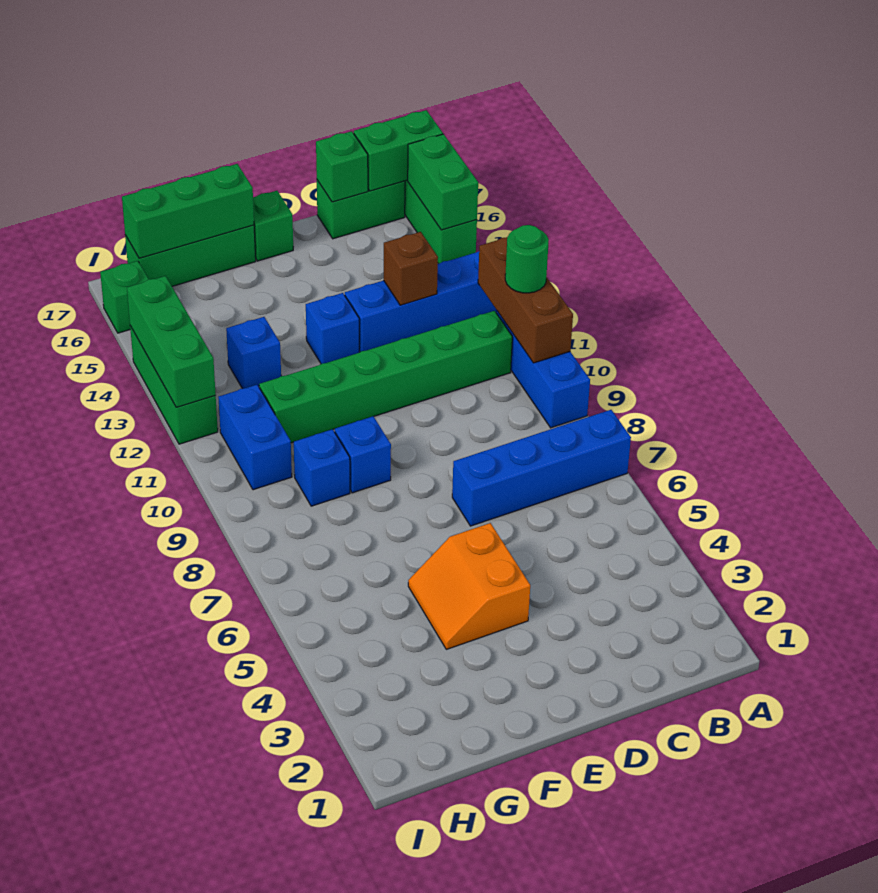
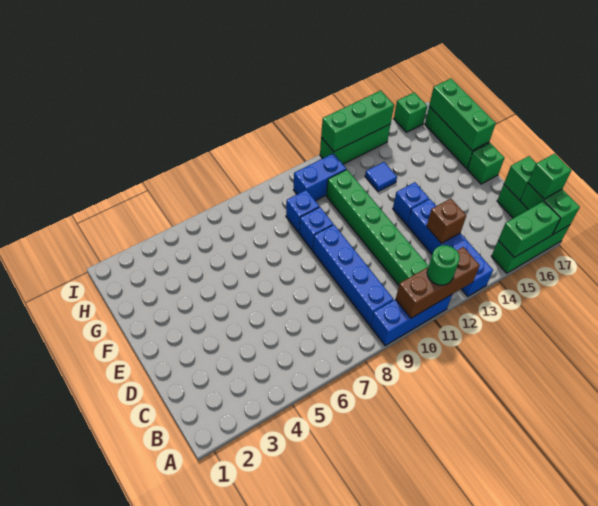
blue brick A7:D7 level 1 -> blue brick B9:E9 level 1
none -> green brick B17 level 3
orange slope E4:F5 level 1 top E -> none
blue brick G13 level 1 -> blue tile G13 level 1

